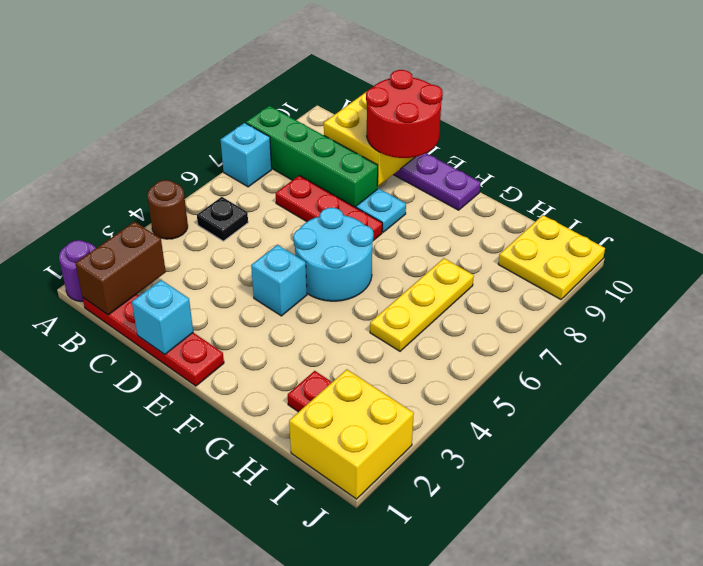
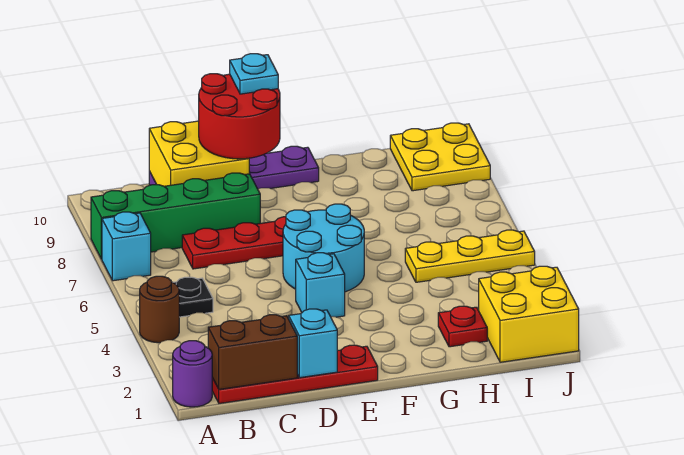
brown brick B1:B2 level 2 -> brown brick B1:C1 level 2
cyan plate E8 level 1 -> cyan plate E10 level 4
yellow plate H5:H7 level 1 -> yellow plate H5:J5 level 1

